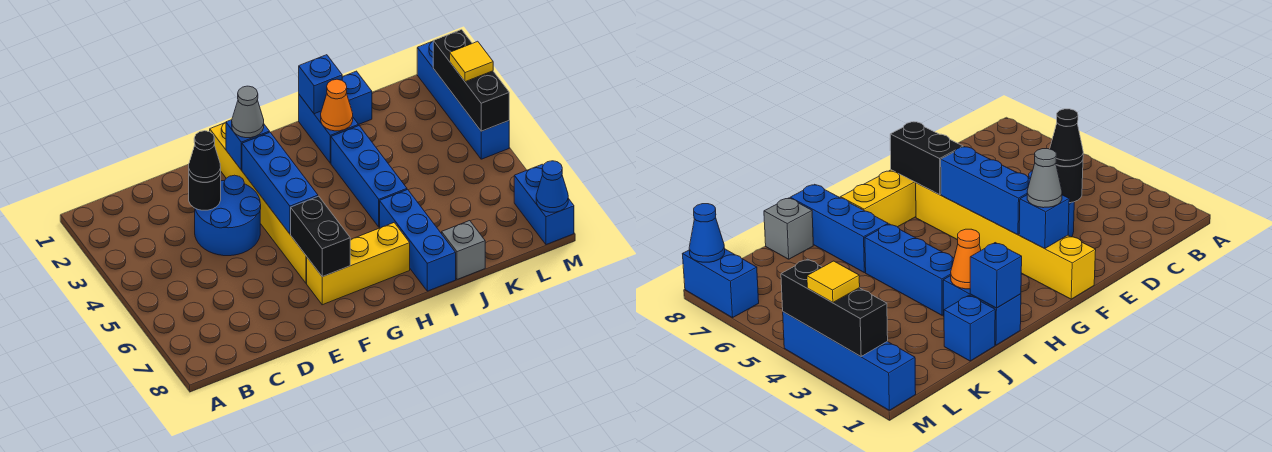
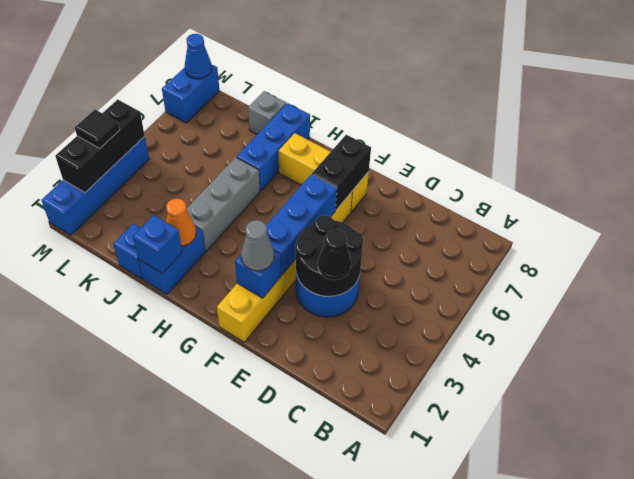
black round brick D3 level 2 -> black round brick D3:E4 level 2
blue brick I3:I5 level 1 -> grey brick I3:I5 level 1
yellow tile M3 level 3 -> black tile M3 level 3

